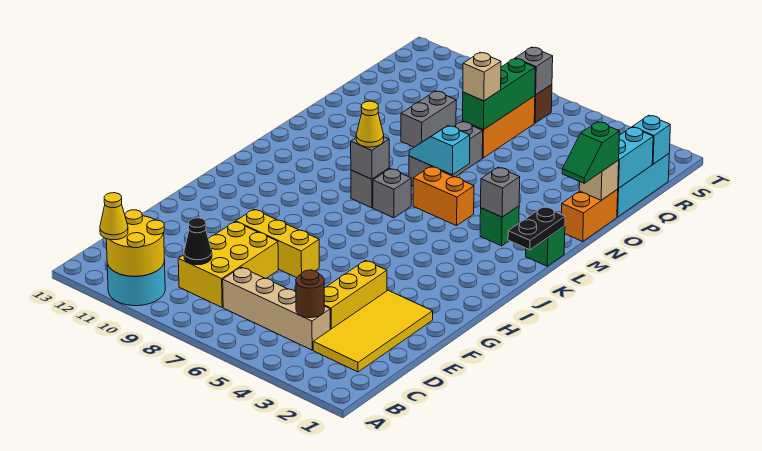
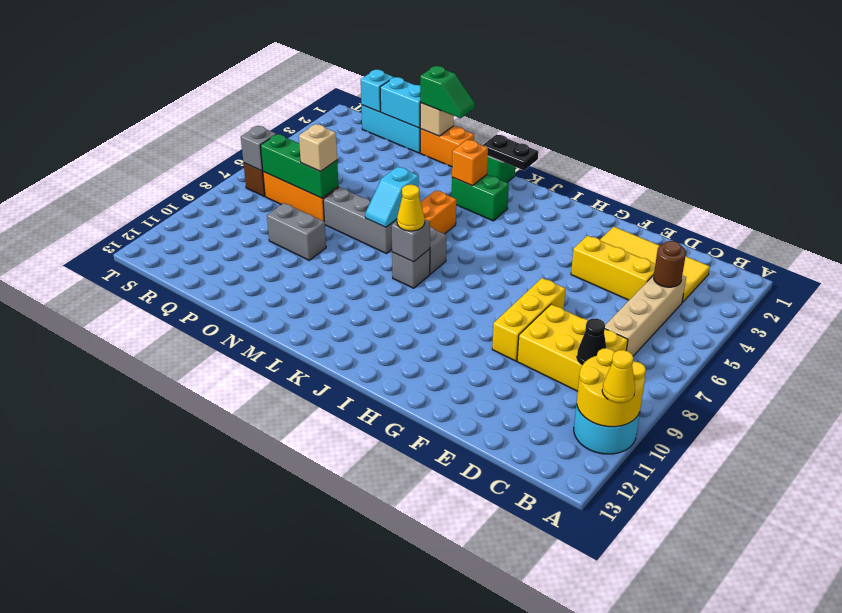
green brick L3 level 1 -> green brick K3:L3 level 1
grey brick L3 level 2 -> orange brick L3 level 2

